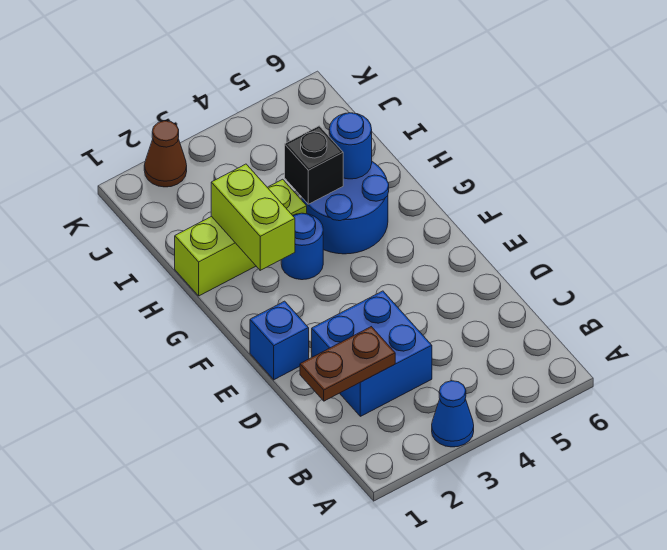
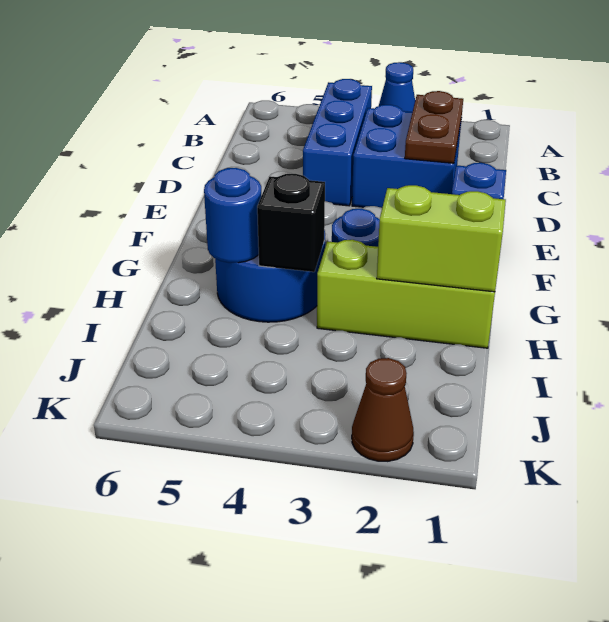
none -> blue brick B4:D4 level 1
brown plate C1:C2 level 2 -> brown plate C2:D2 level 2
lime brick G2:H2 level 2 -> lime brick H1:H2 level 2

